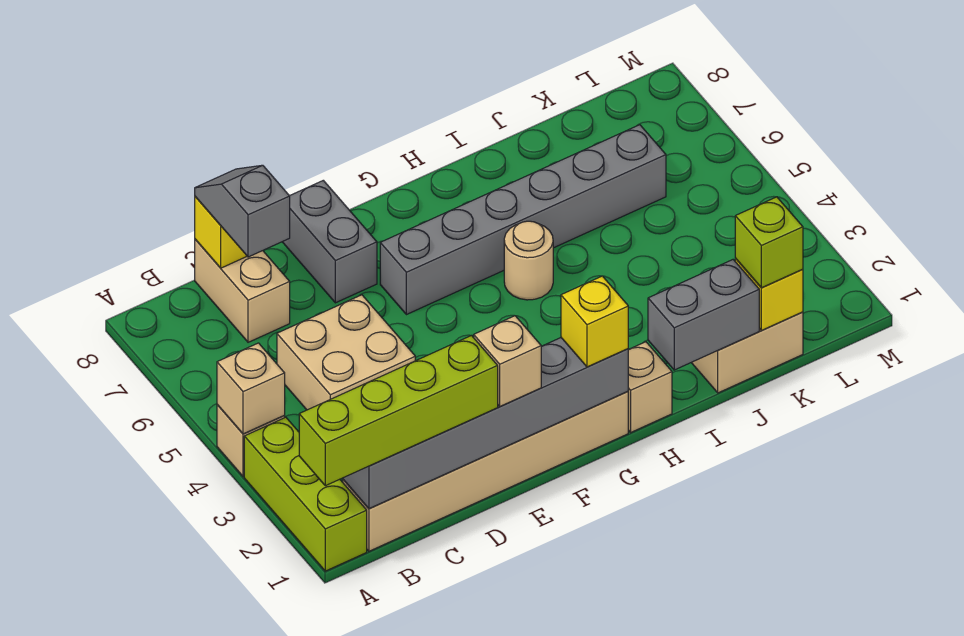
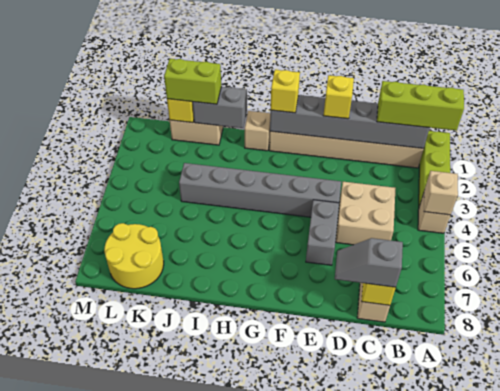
lime brick A1:D1 level 3 -> lime brick A1:C1 level 3
grey slope C7:C8 level 3 top 7 -> grey slope C8:D8 level 3 top C
tan brick E1 level 3 -> yellow brick E1 level 3
grey brick E7:E8 level 1 -> grey brick E5:E6 level 1
grey brick F6:K6 level 1 -> grey brick E4:J4 level 1
tan round brick H5 level 1 -> none
lime brick K1 level 3 -> lime brick J1:K1 level 3
none -> yellow round brick K7:L8 level 1

